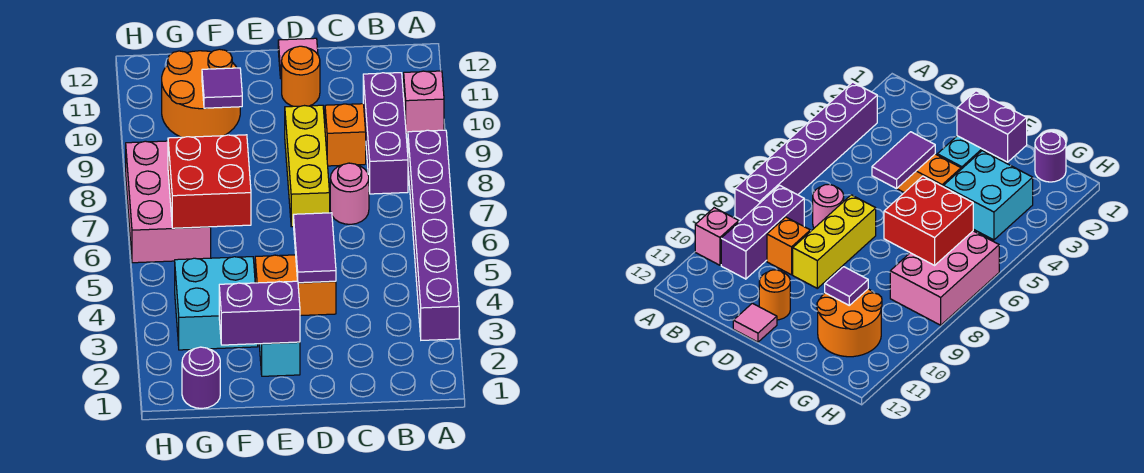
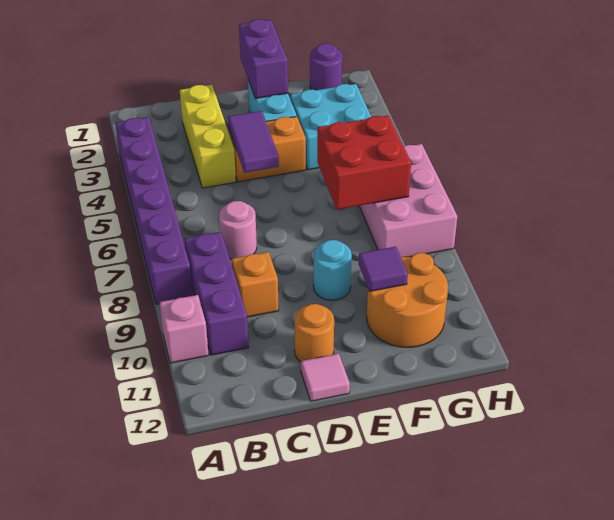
yellow brick D7:D9 level 1 -> yellow brick C2:C4 level 1
purple brick E2:F2 level 2 -> purple brick E1:E2 level 2
none -> cyan round brick E9 level 1

